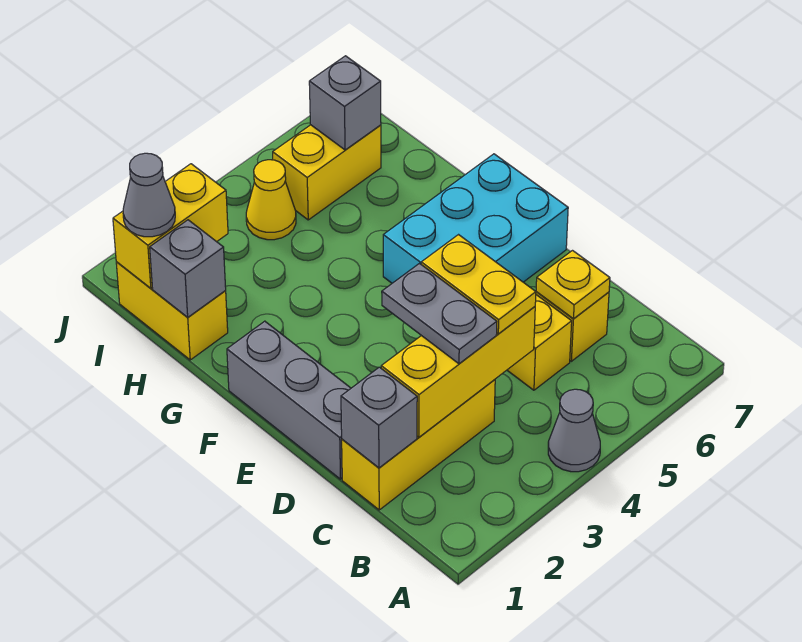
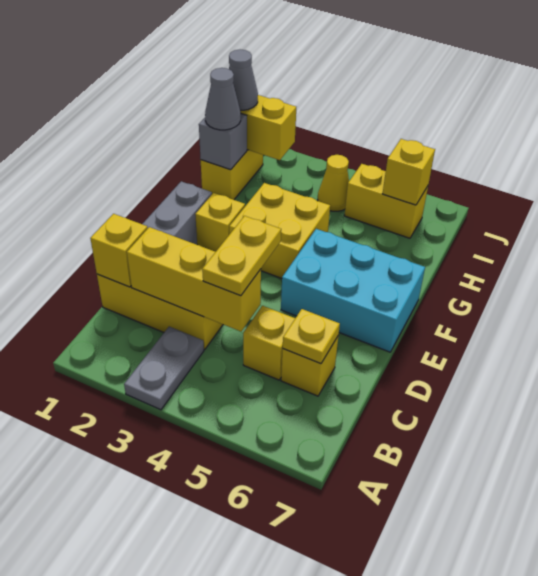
grey cone A4 level 1 -> grey cone H1 level 3
grey brick C1 level 2 -> yellow brick C1 level 2
grey plate C3:D3 level 3 -> grey plate A3:B3 level 1
none -> yellow brick F2 level 1
none -> yellow brick F3:G4 level 1
grey brick I6 level 2 -> yellow brick I6 level 2

